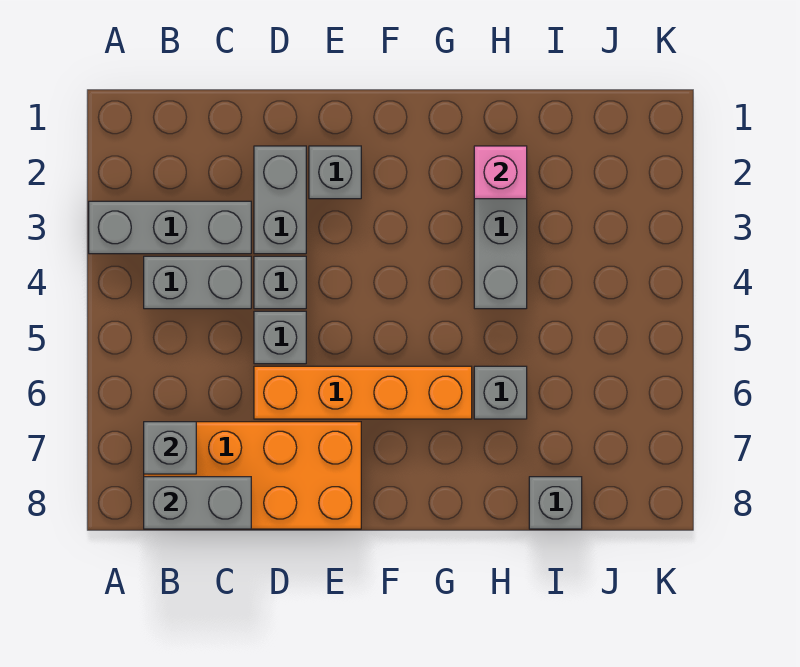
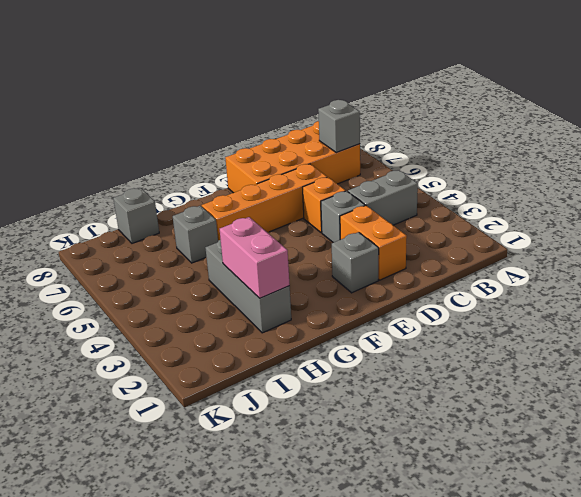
grey brick A3:C3 level 1 -> none
grey brick B8:C8 level 2 -> none
grey brick D2:D3 level 1 -> orange brick D2:D3 level 1
grey brick D5 level 1 -> orange brick D5 level 1
pink brick H2 level 2 -> pink brick H2:H3 level 2

